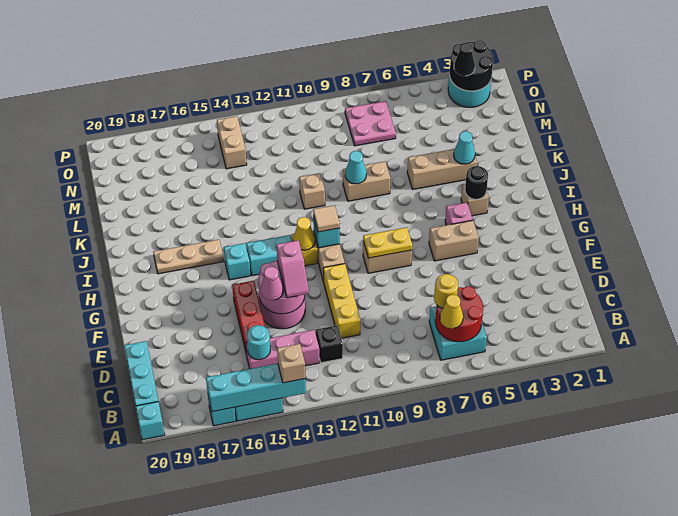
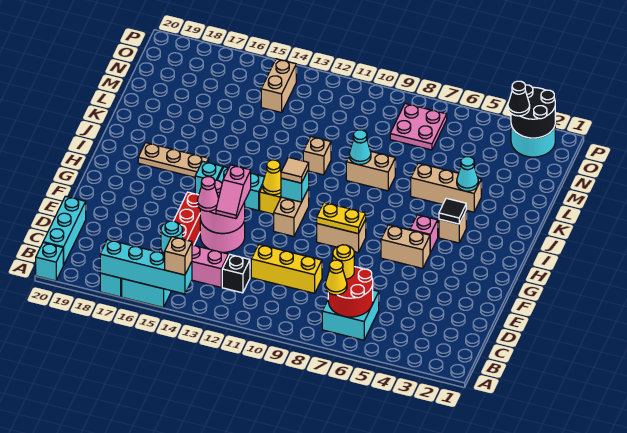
yellow brick D11:F11 level 1 -> yellow brick D9:D11 level 1
black round brick I4 level 2 -> black tile I4 level 2

